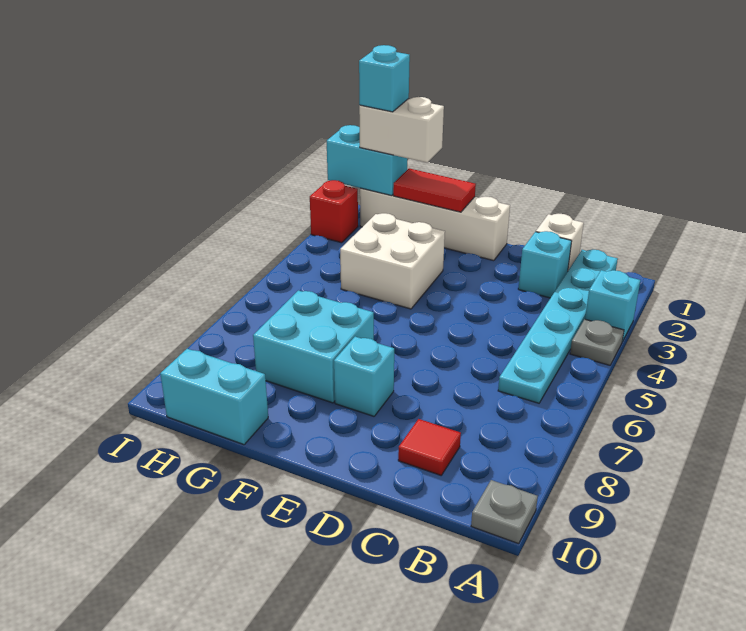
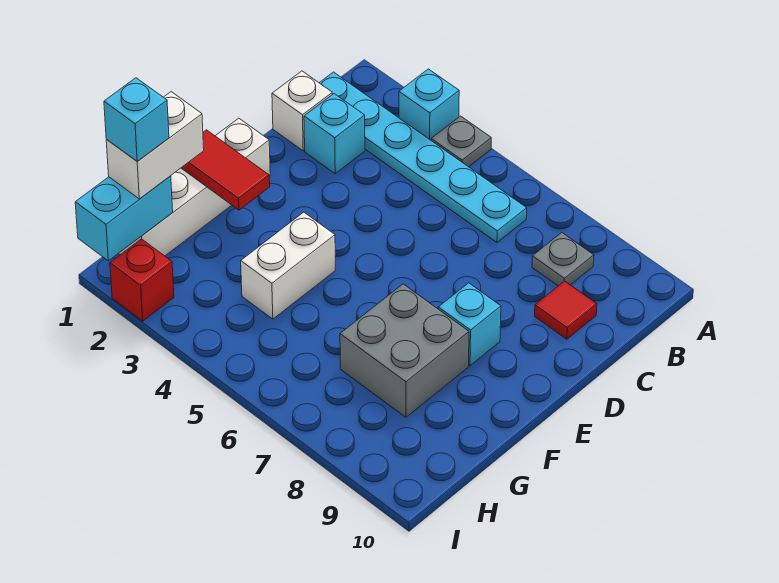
grey plate A10 level 1 -> grey plate B8 level 1
red tile F1:G1 level 2 -> red tile F1:F2 level 2
white brick F3:G4 level 1 -> white brick F4:G4 level 1
cyan brick F7:G8 level 1 -> grey brick F7:G8 level 1
cyan brick G10:H10 level 1 -> none

